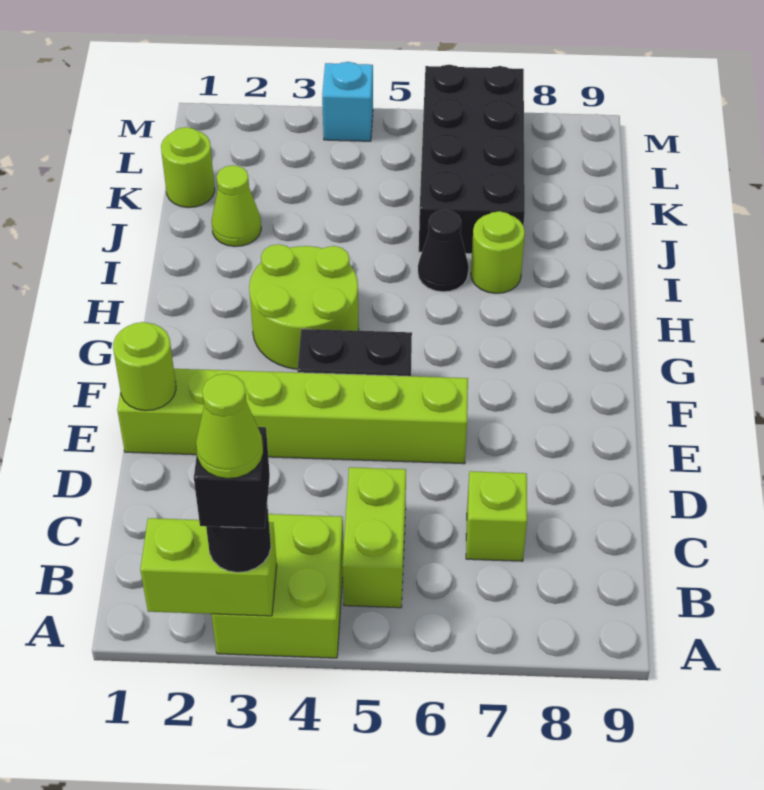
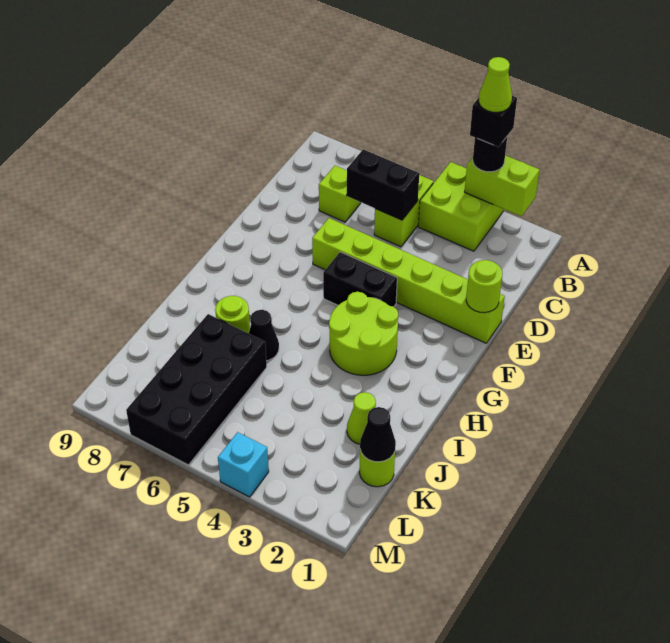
none -> black brick C5:C6 level 2
none -> black cone K1 level 2

